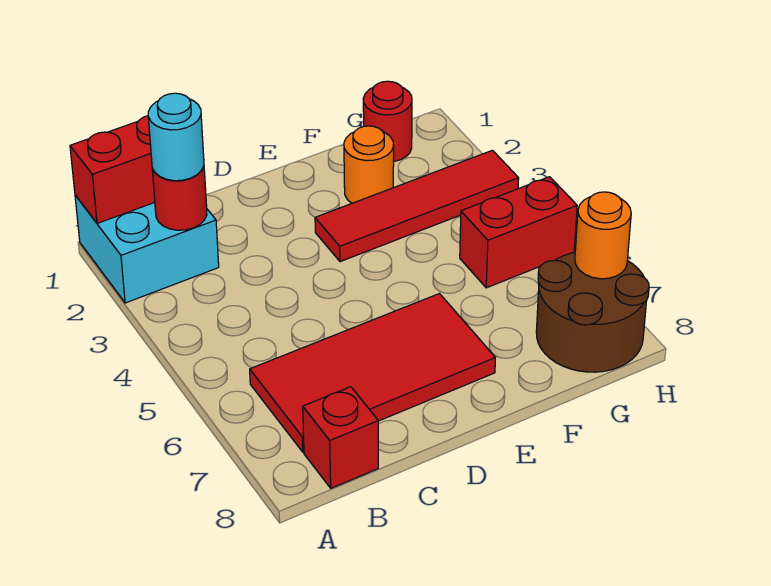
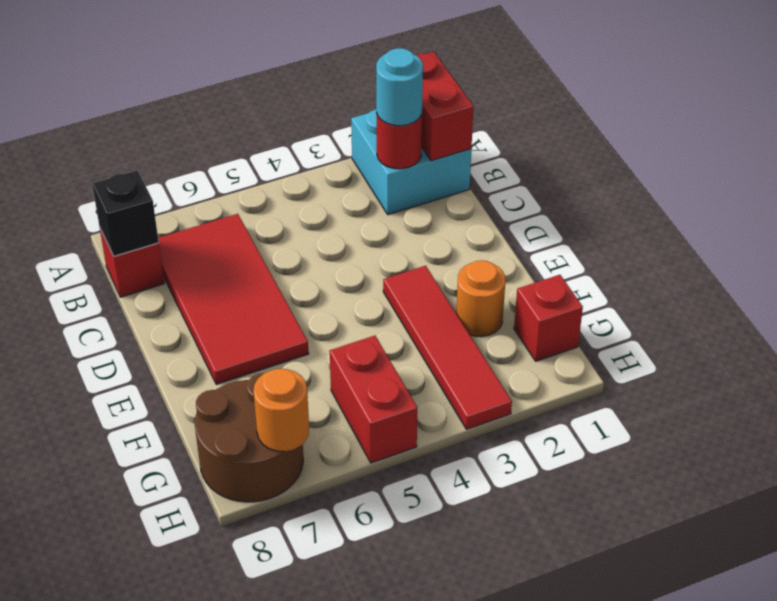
none -> black brick B8 level 2
red round brick G1 level 1 -> red brick G1 level 1

